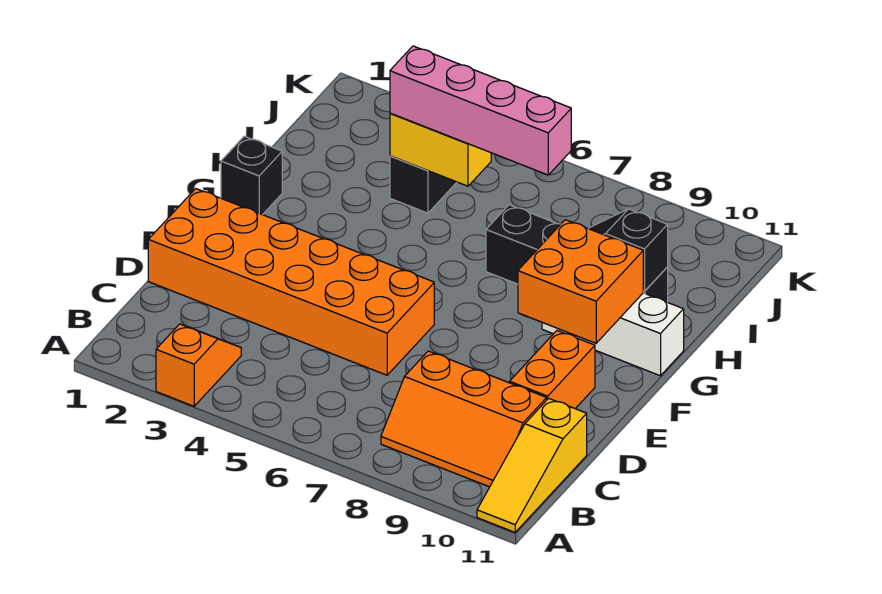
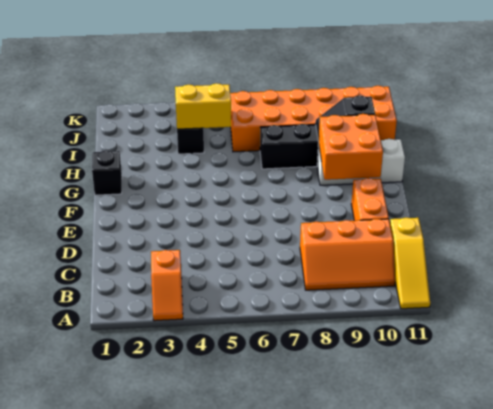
orange slope A3:B3 level 1 top A -> orange slope A3:B3 level 1 top B
orange brick D1:E6 level 1 -> orange brick I6:J11 level 1
pink brick I4:I7 level 3 -> none

